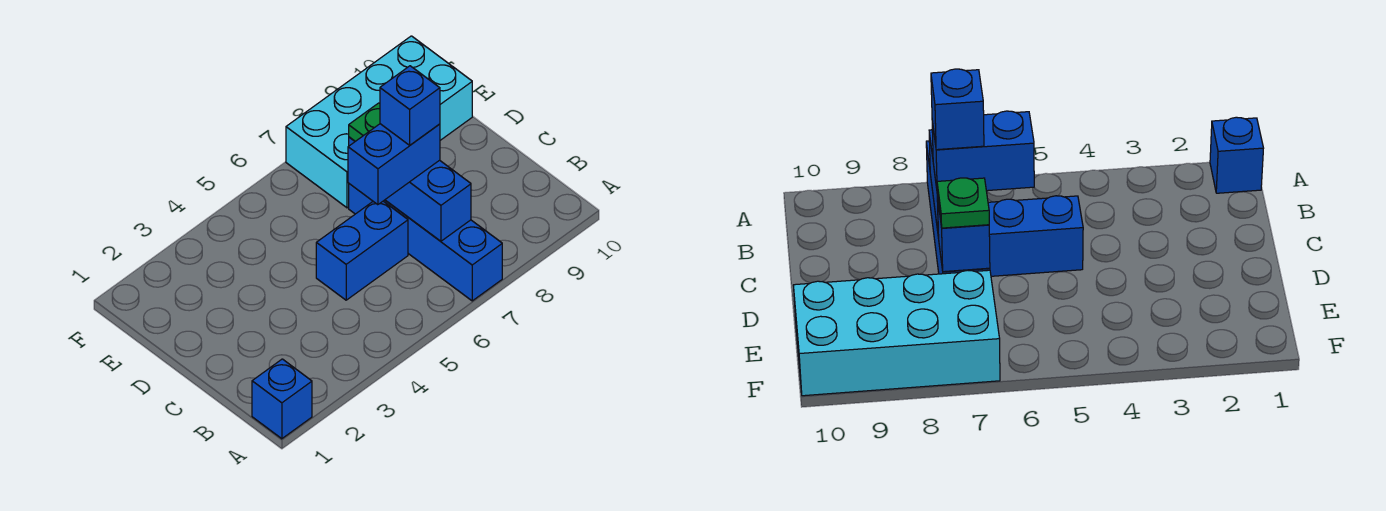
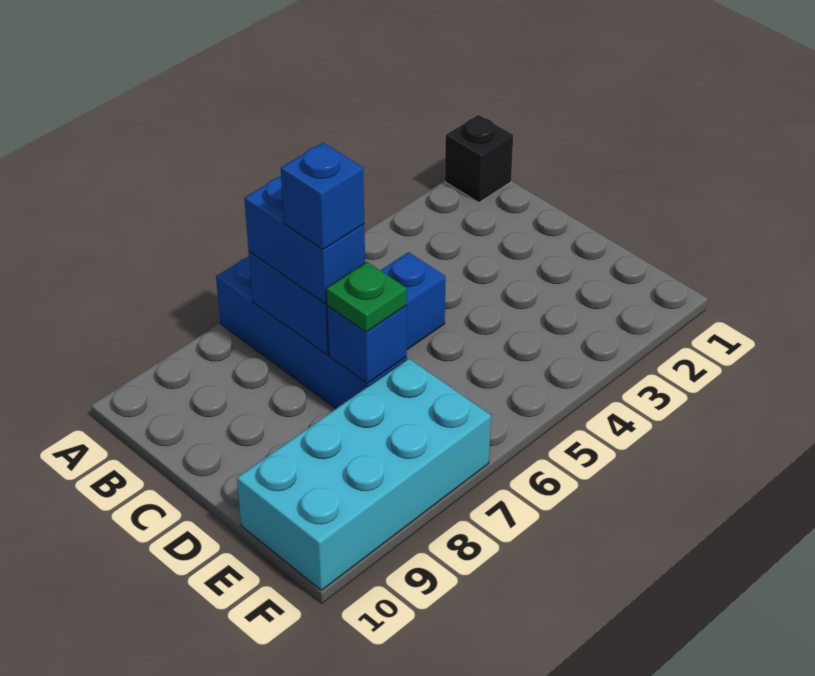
blue brick A1 level 1 -> black brick A1 level 1
blue brick C6:C7 level 3 -> blue brick B7:C7 level 3

